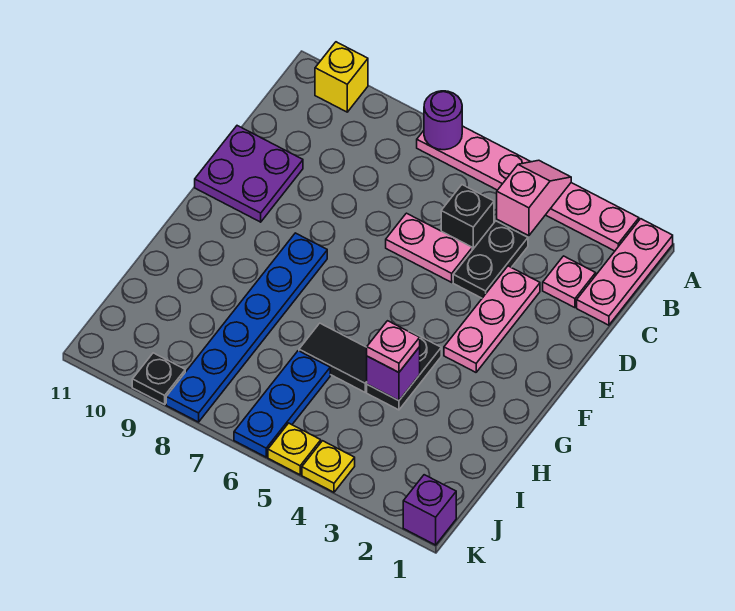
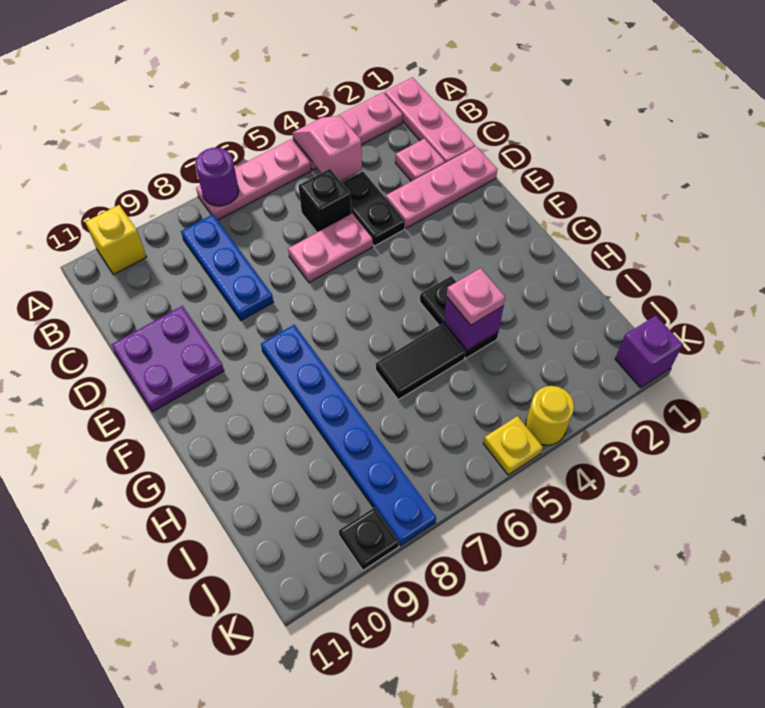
pink plate D3:F3 level 1 -> pink plate D1:D3 level 1
blue plate I6:K6 level 1 -> blue plate B8:D8 level 1
yellow plate K4 level 1 -> yellow round brick K4 level 1

